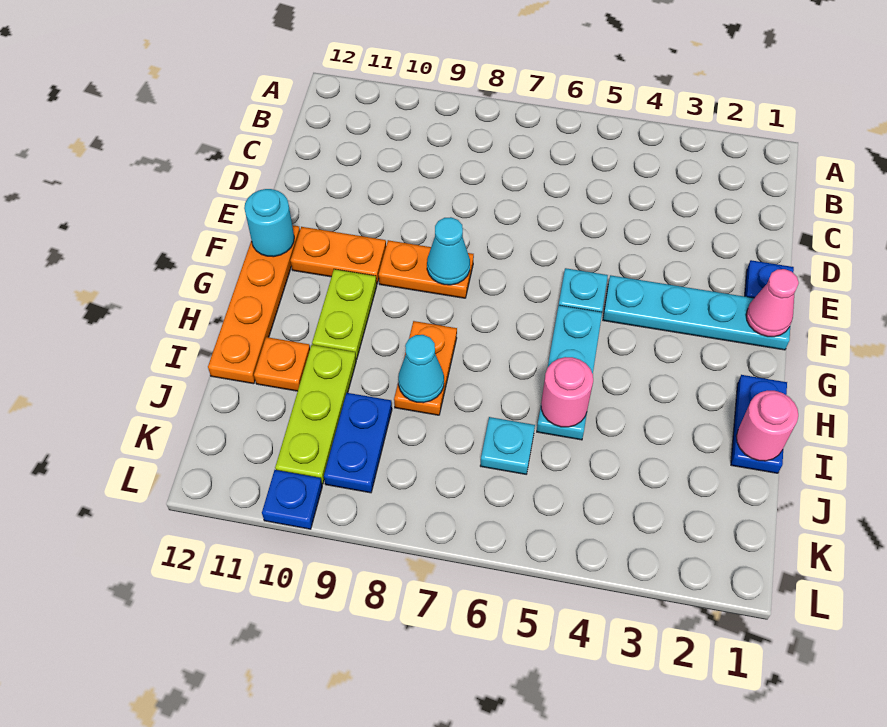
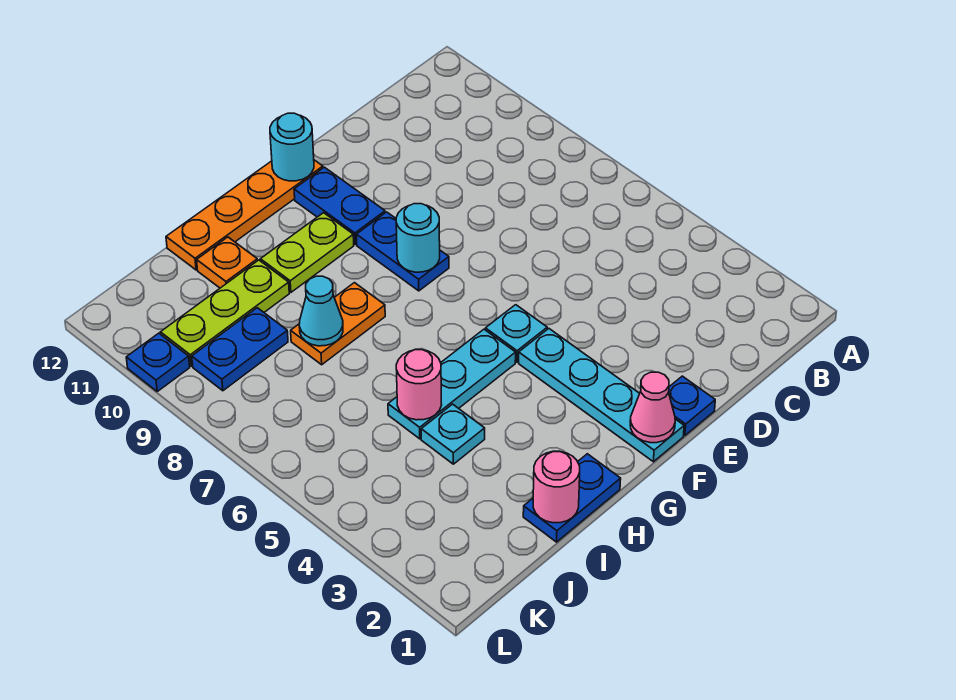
orange plate F8:F9 level 1 -> blue plate F8:F9 level 1
cyan cone F8 level 2 -> cyan round brick F8 level 2
orange plate F10:F11 level 1 -> blue plate F10:F11 level 1
cyan plate J6 level 1 -> cyan plate I4 level 1

